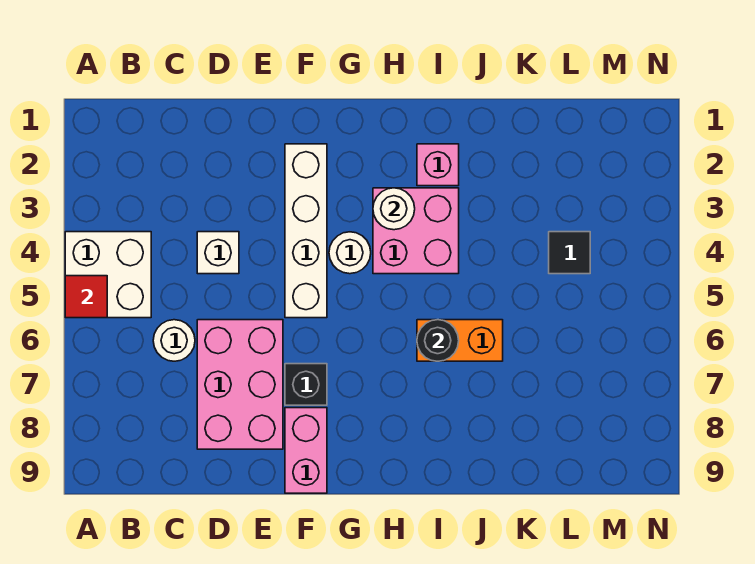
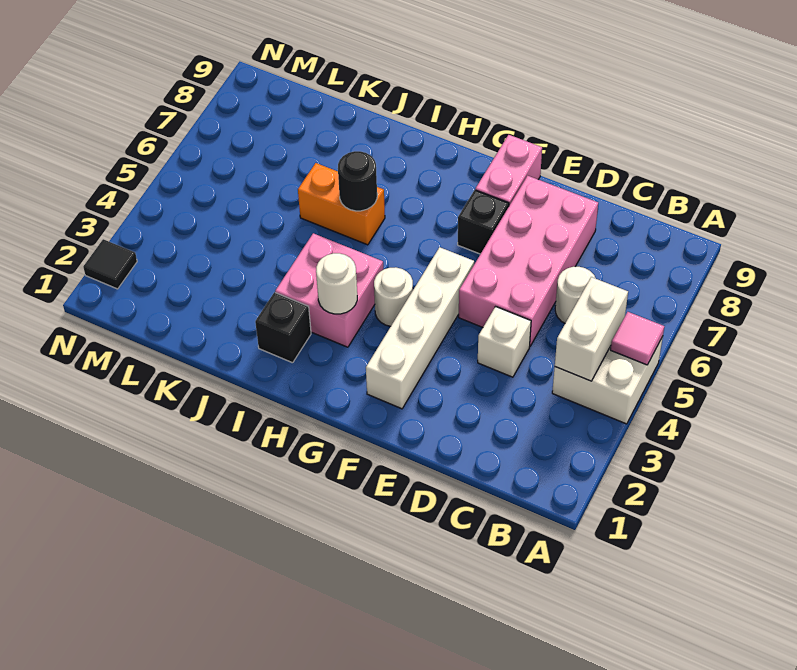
red tile A5 level 2 -> pink tile A5 level 2
none -> white brick B4:B5 level 2
pink brick D6:E8 level 1 -> pink brick D5:E8 level 1
pink brick I2 level 1 -> black brick I2 level 1
black tile L4 level 1 -> black tile N2 level 1

